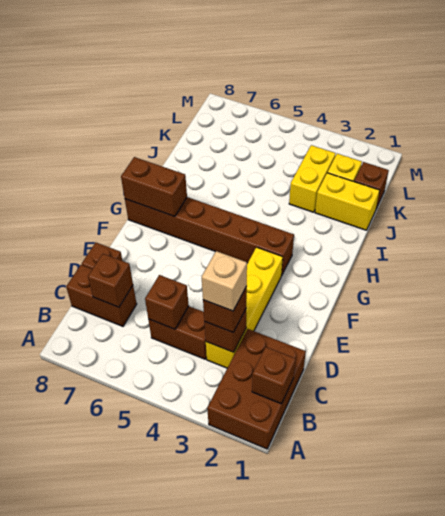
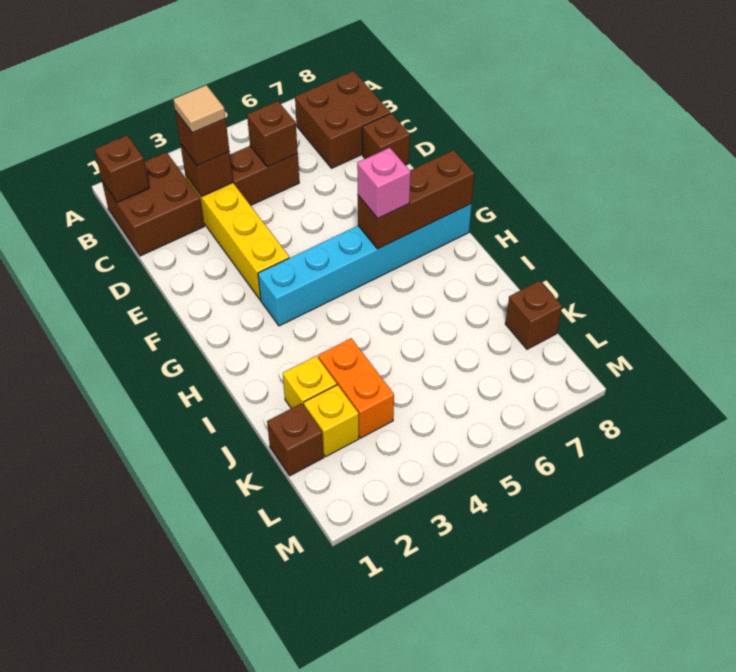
brown brick A1:C2 level 1 -> brown brick B1:C2 level 1
tan brick C3 level 4 -> tan tile C3 level 4
brown brick C7:C8 level 1 -> brown brick B7:C8 level 1
brown brick C7 level 2 -> brown brick K8 level 1
brown brick G3:G8 level 1 -> cyan brick G3:G8 level 1
none -> pink brick G6 level 3
brown brick G7:G8 level 2 -> brown brick G6:G8 level 2
yellow brick J1:J2 level 1 -> yellow brick J2 level 1
yellow brick J3:K3 level 1 -> orange brick J3:K3 level 1

